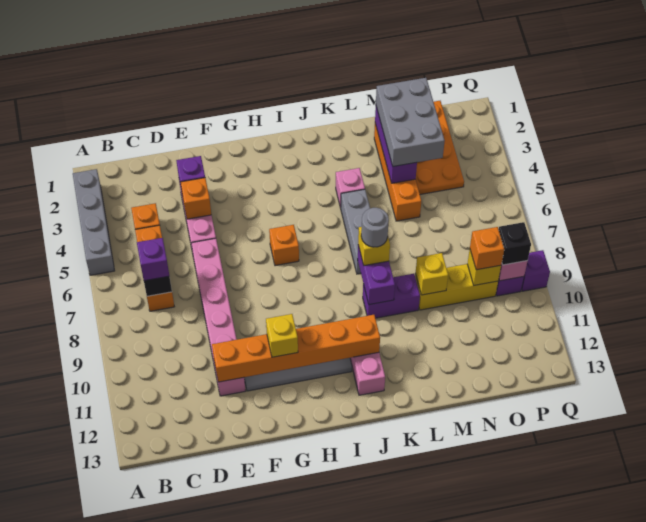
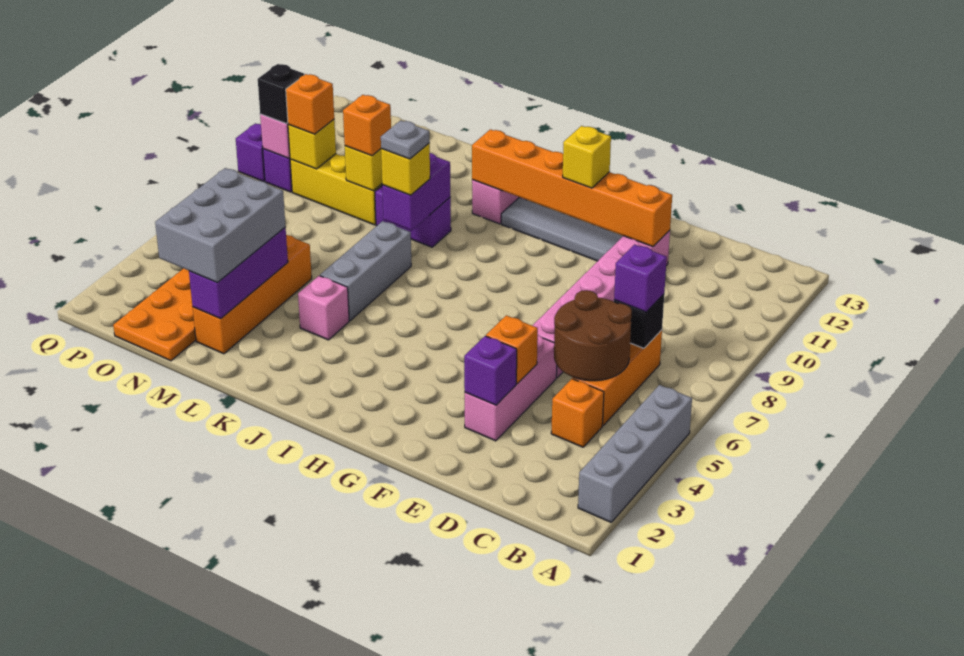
none -> brown round brick C5:D6 level 2
orange brick H6 level 1 -> orange brick M9 level 3
grey round brick K8 level 4 -> grey plate K8 level 4

